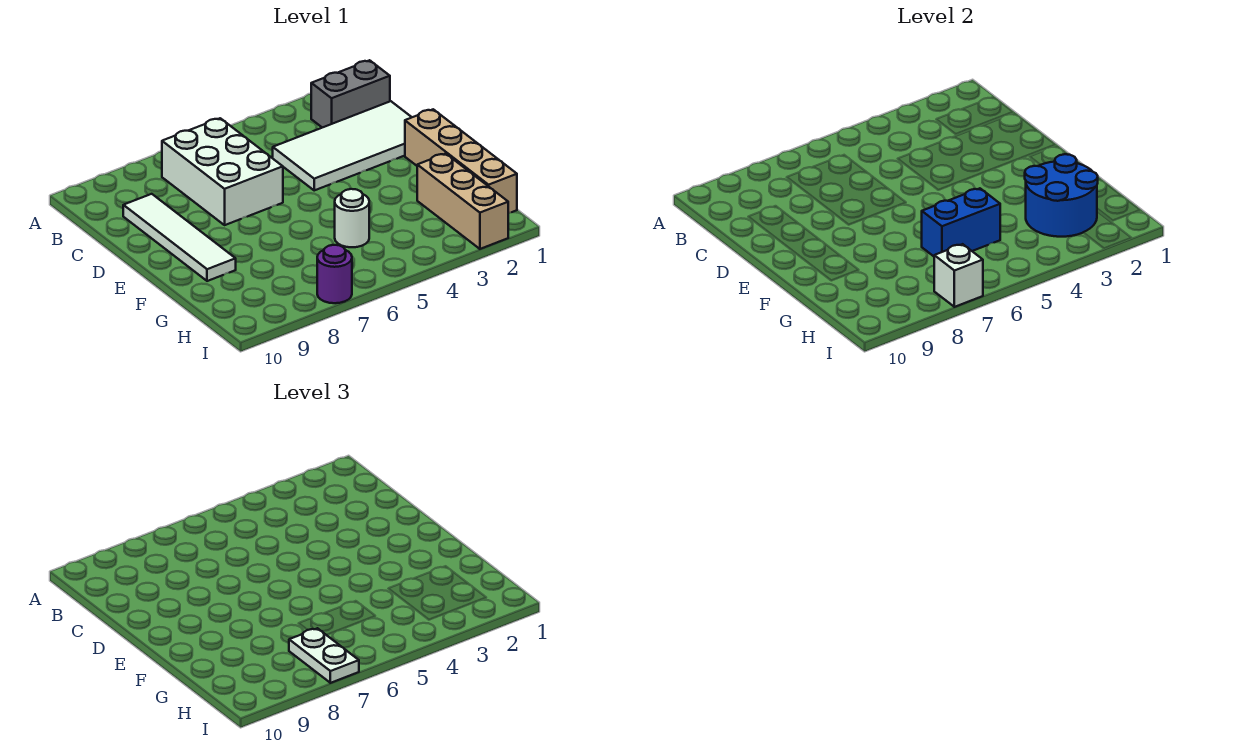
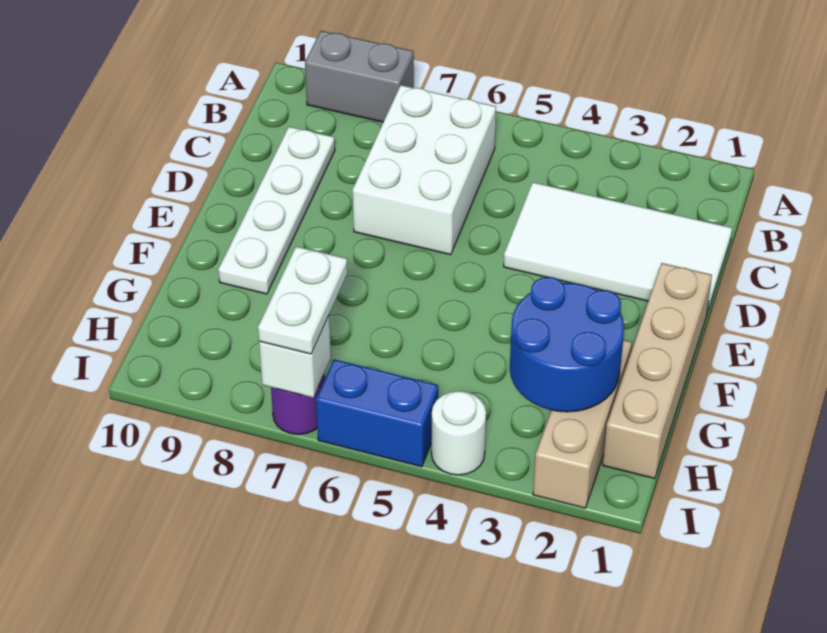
grey brick B1:B2 level 1 -> grey brick A8:A9 level 1
white tile C9:F9 level 1 -> white plate C9:F9 level 1
white round brick G5 level 1 -> white round brick I4 level 1
blue brick G5:G6 level 2 -> blue brick I5:I6 level 1

